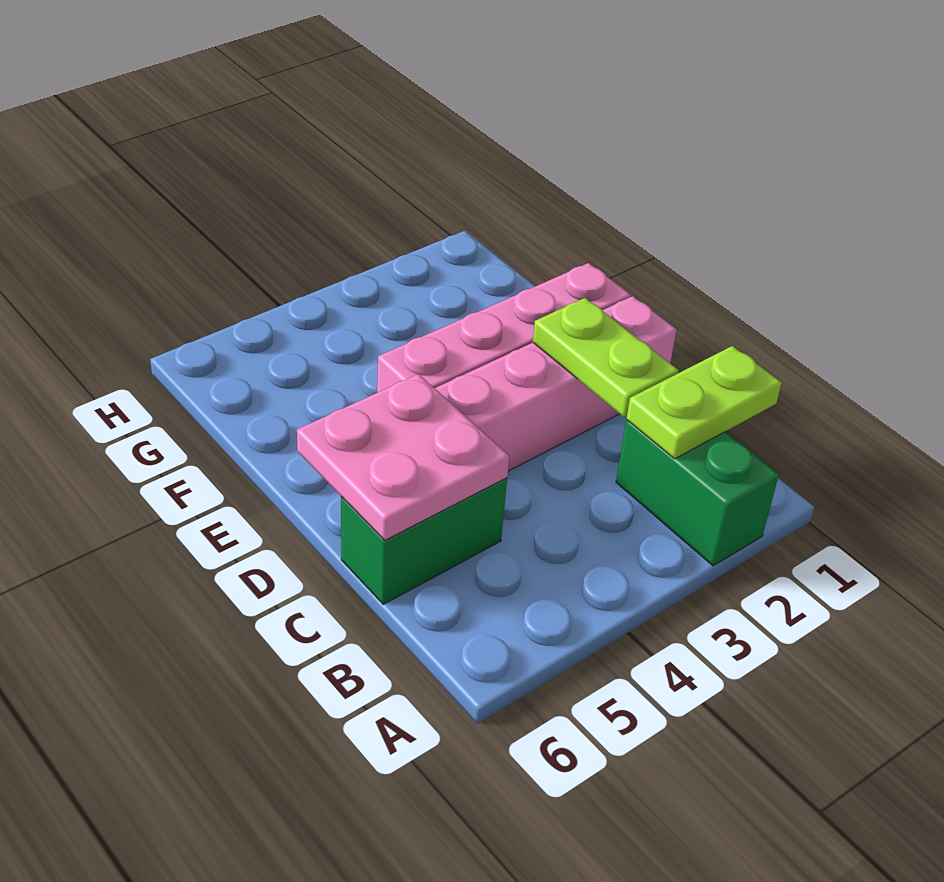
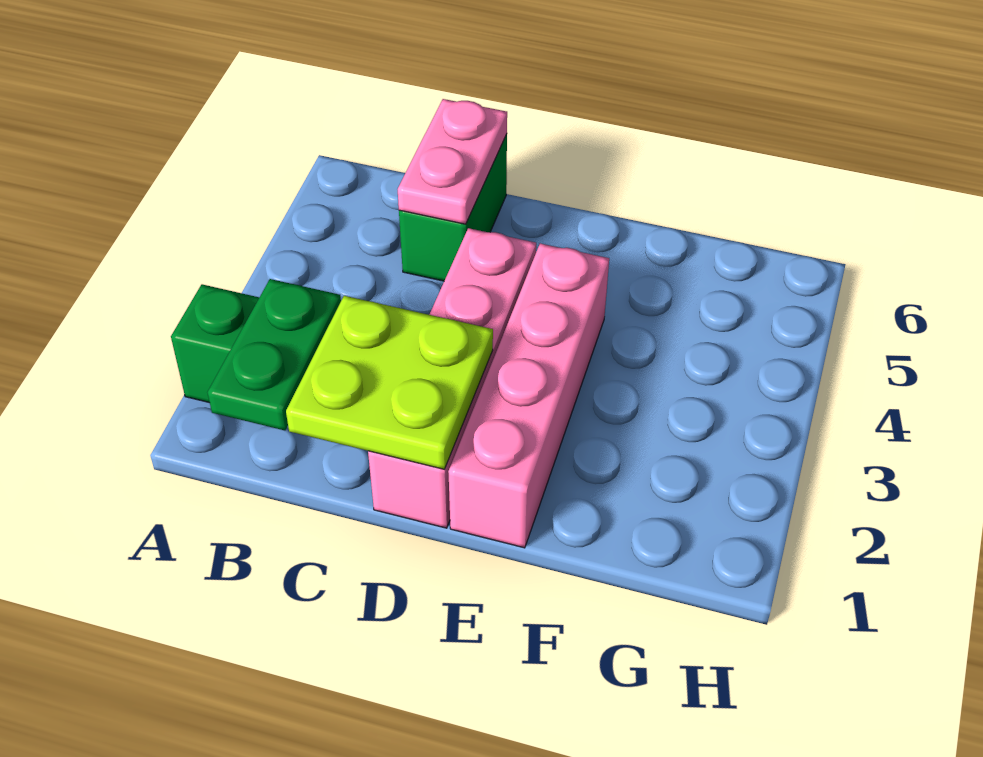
lime plate B1:B2 level 2 -> green plate B1:B2 level 2
lime plate C2:D2 level 2 -> lime plate C1:D2 level 2
pink plate C5:D6 level 2 -> pink plate C5:C6 level 2

